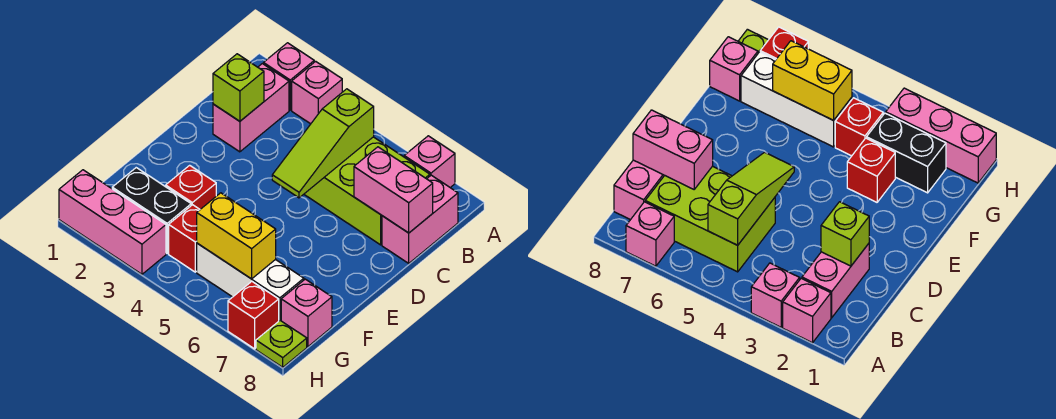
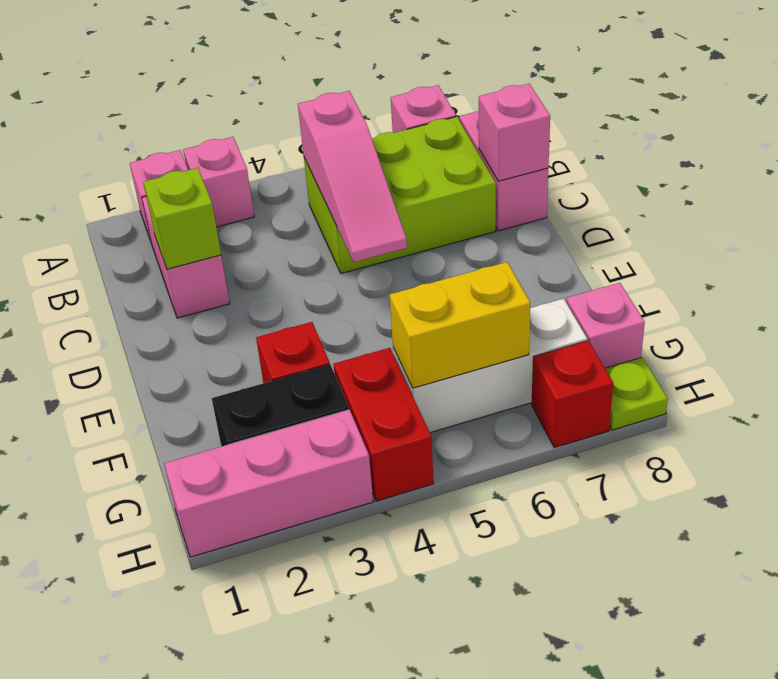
lime slope B5:D5 level 2 top B -> pink slope B5:D5 level 2 top B
pink brick C7:C8 level 2 -> pink brick C8 level 2
red brick G4 level 1 -> red brick G4:H4 level 1

